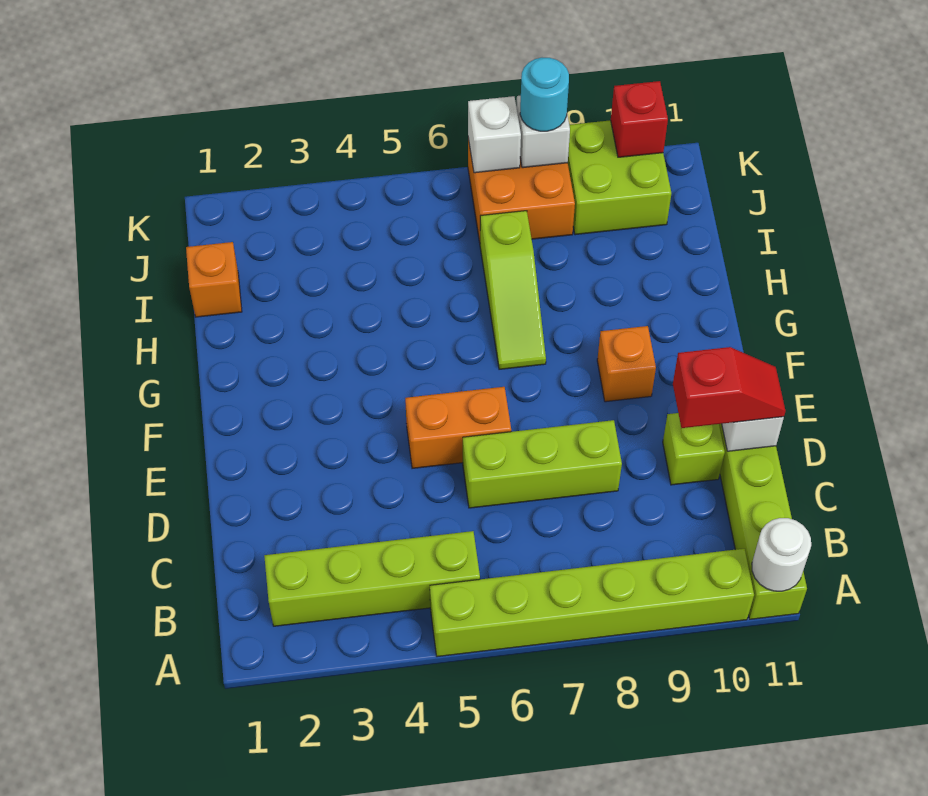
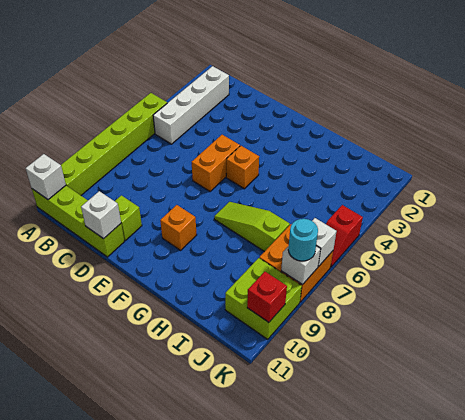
white round brick A11 level 2 -> white brick A11 level 2
lime brick B2:B5 level 1 -> white brick B2:B5 level 1
lime brick D6:D8 level 1 -> none
red slope D10:D11 level 3 top 10 -> red slope K5:K6 level 1 top 5
orange brick I1 level 1 -> orange brick F5 level 1

